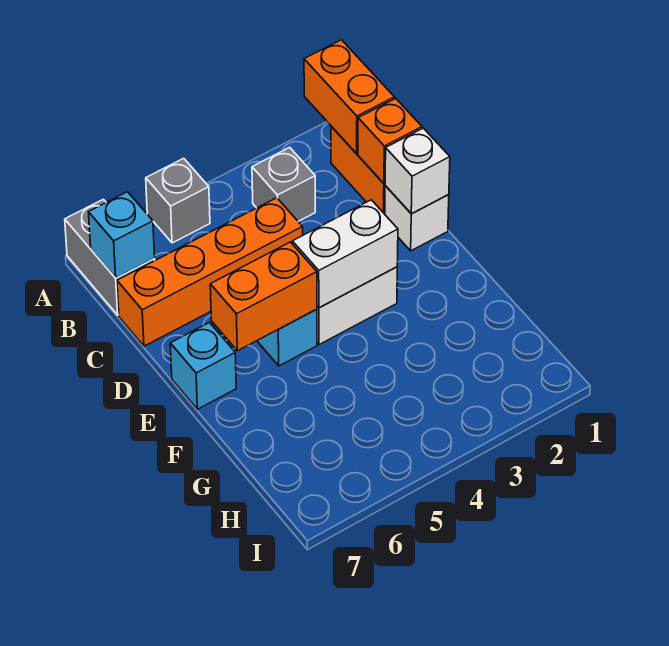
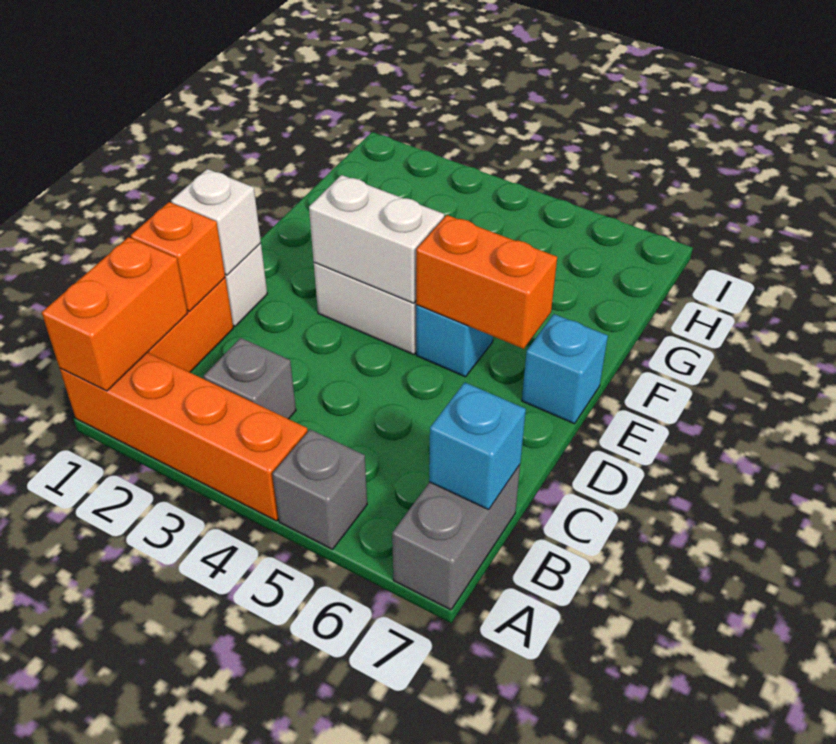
orange brick C4:C7 level 1 -> orange brick A1:A4 level 1

